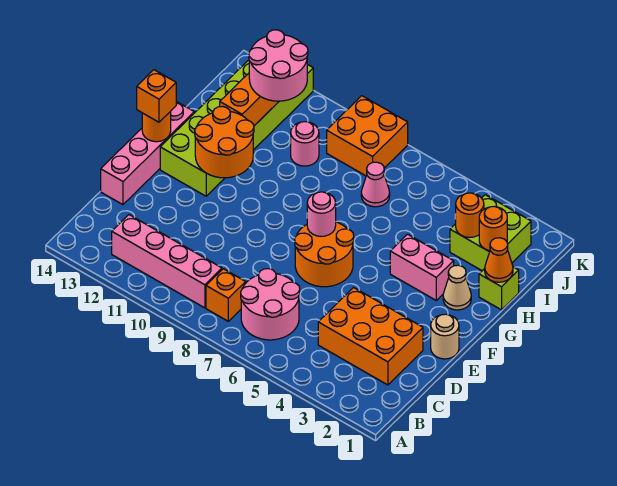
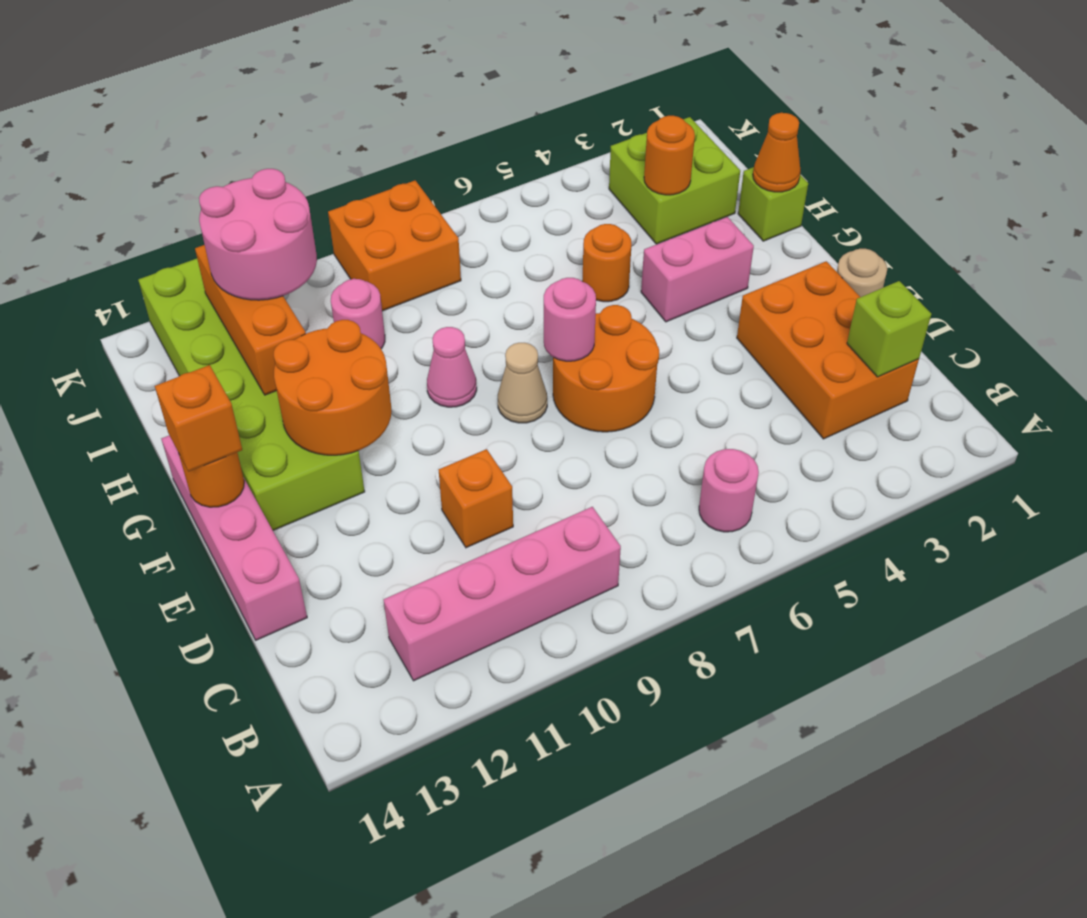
pink round brick B6:C7 level 1 -> pink round brick B6 level 1
orange brick B8 level 1 -> orange brick D10 level 1
orange brick C2:D4 level 1 -> orange brick C2:E3 level 1
none -> lime brick C2 level 2
tan cone G2 level 1 -> tan cone F8 level 1
orange round brick I2 level 2 -> orange round brick H5 level 1
pink cone I7 level 1 -> pink cone G9 level 1

